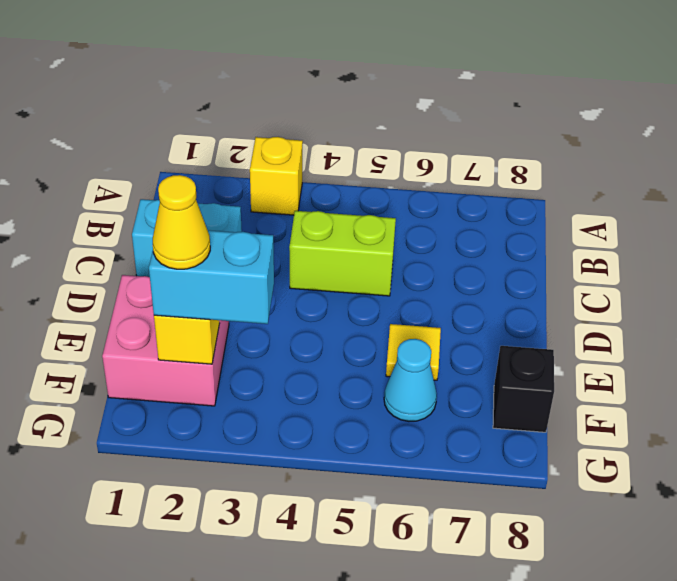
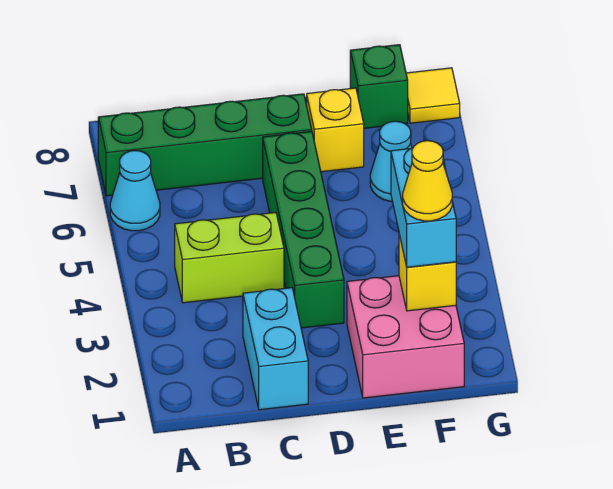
yellow brick A3 level 1 -> yellow brick E7 level 1
none -> cyan cone A6 level 1
none -> green brick A7:D7 level 1
lime brick C4:C5 level 1 -> lime brick B4:C4 level 1
none -> green brick D3:D6 level 1
yellow tile E6 level 1 -> yellow tile G8 level 1
black brick F8 level 1 -> green brick F8 level 1

